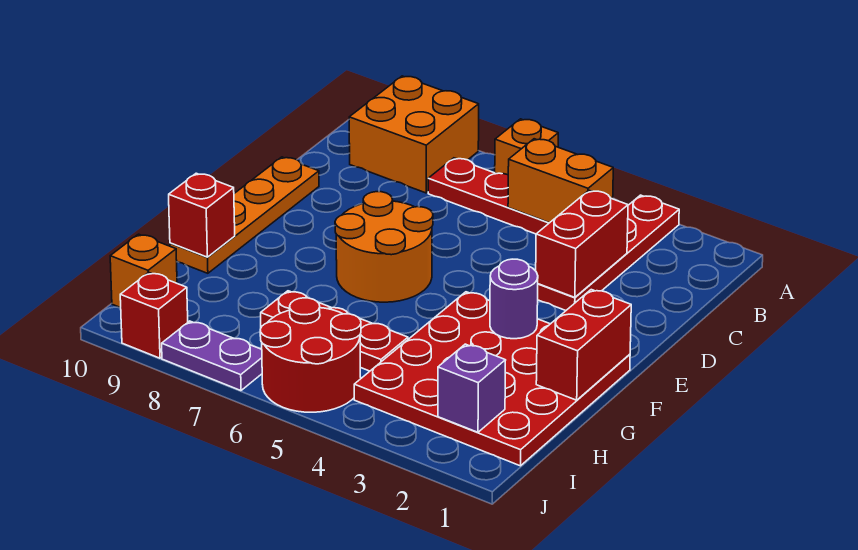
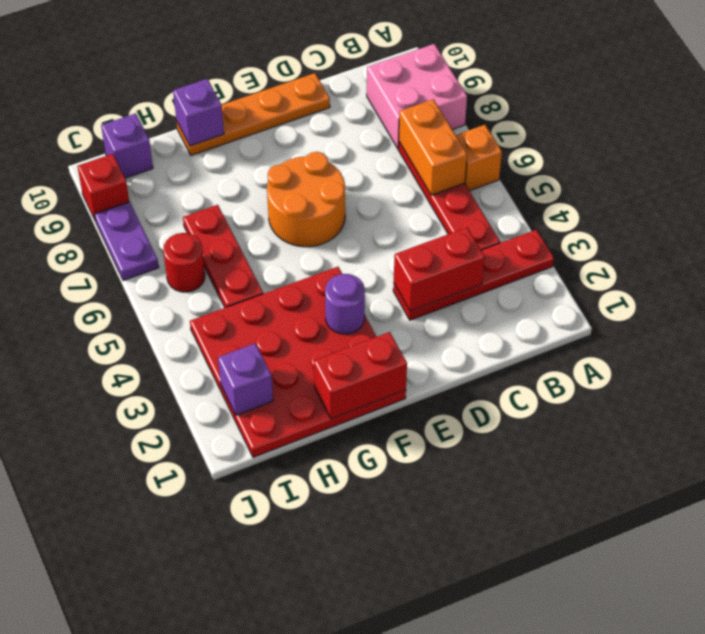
orange brick A8:B9 level 1 -> pink brick A8:B9 level 1
orange brick B4:B5 level 2 -> orange brick B6:B7 level 2
red brick G10 level 2 -> purple brick G10 level 2
red round brick I5:J6 level 1 -> red round brick I6 level 1
orange brick I10 level 1 -> purple brick I10 level 1

